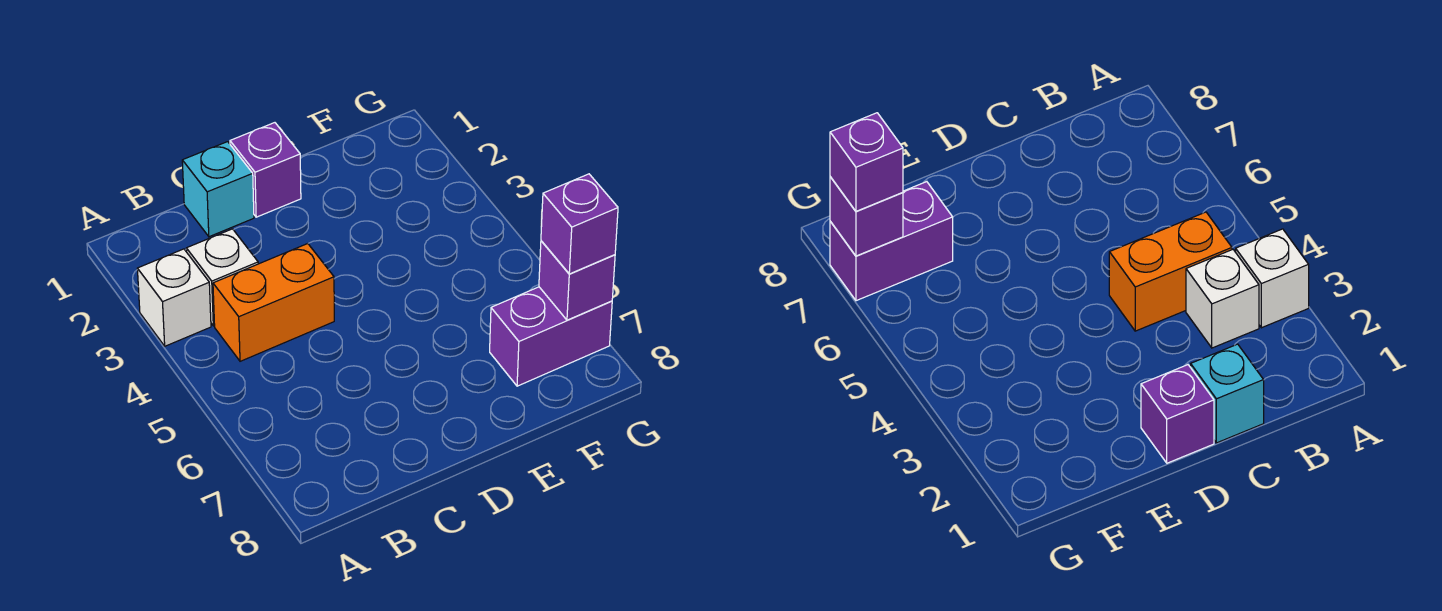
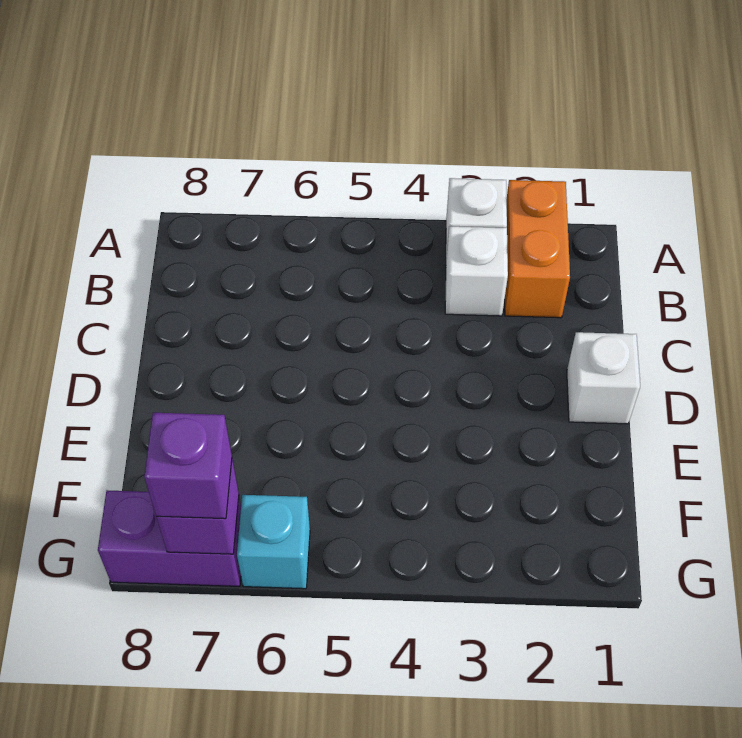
orange brick B4:C4 level 1 -> orange brick A2:B2 level 1
cyan brick C1 level 1 -> cyan brick G6 level 1
purple brick D1 level 1 -> white brick D1 level 1
purple brick F7:G7 level 1 -> purple brick G7:G8 level 1

